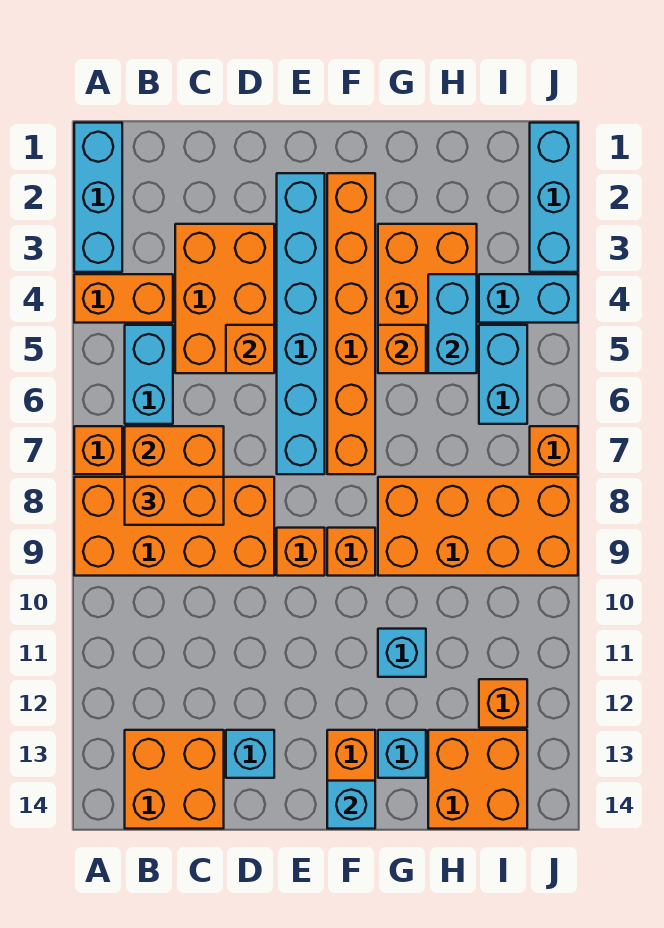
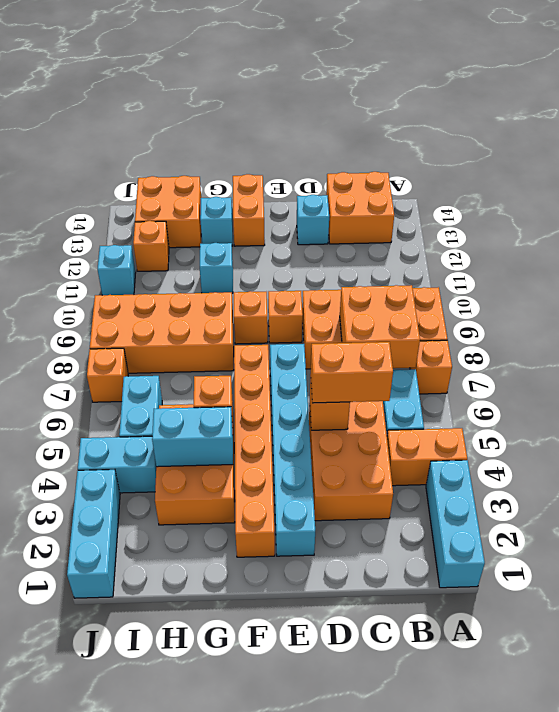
orange brick B8:C8 level 3 -> orange brick C5:D5 level 3
cyan brick F14 level 2 -> cyan brick J11 level 1
cyan brick H4:H5 level 2 -> cyan brick G4:H4 level 2

